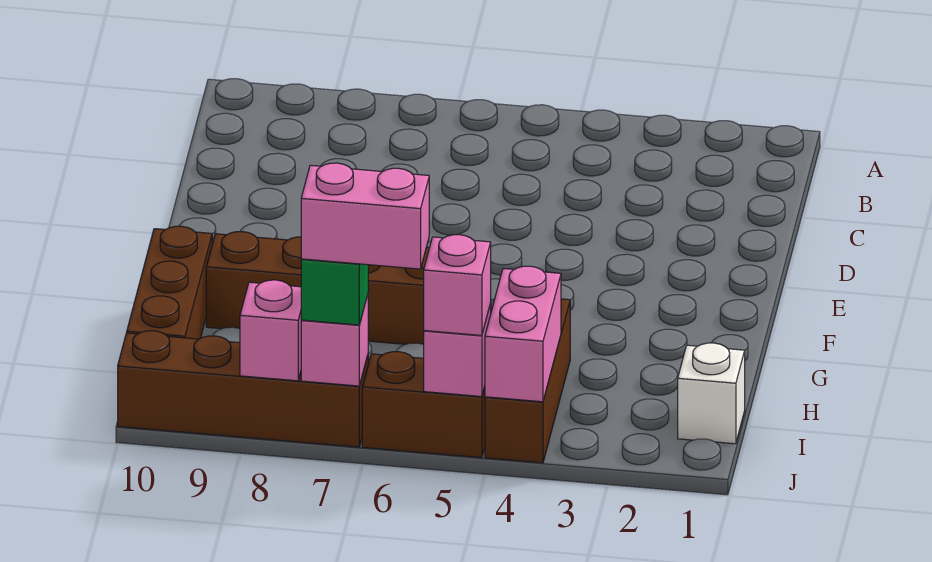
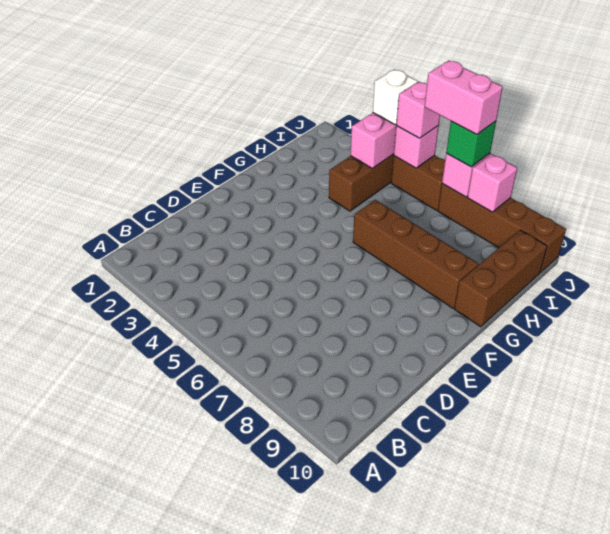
white brick I1 level 1 -> white brick J4 level 3

